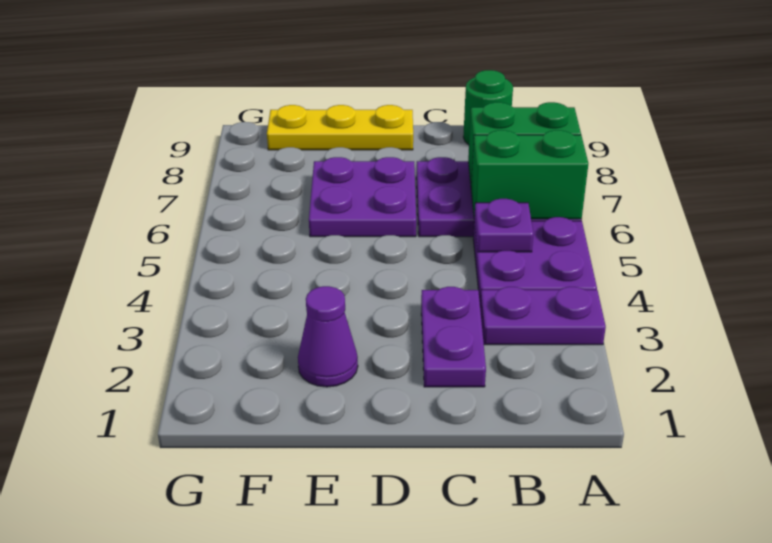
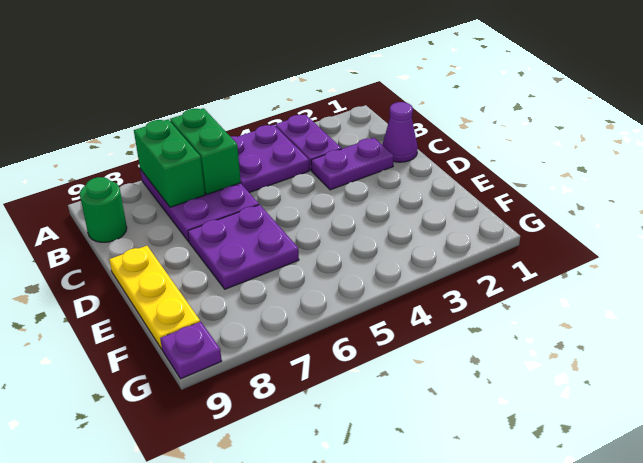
purple plate B5 level 2 -> purple plate G9 level 1
purple cone E2 level 1 -> purple cone C1 level 1

